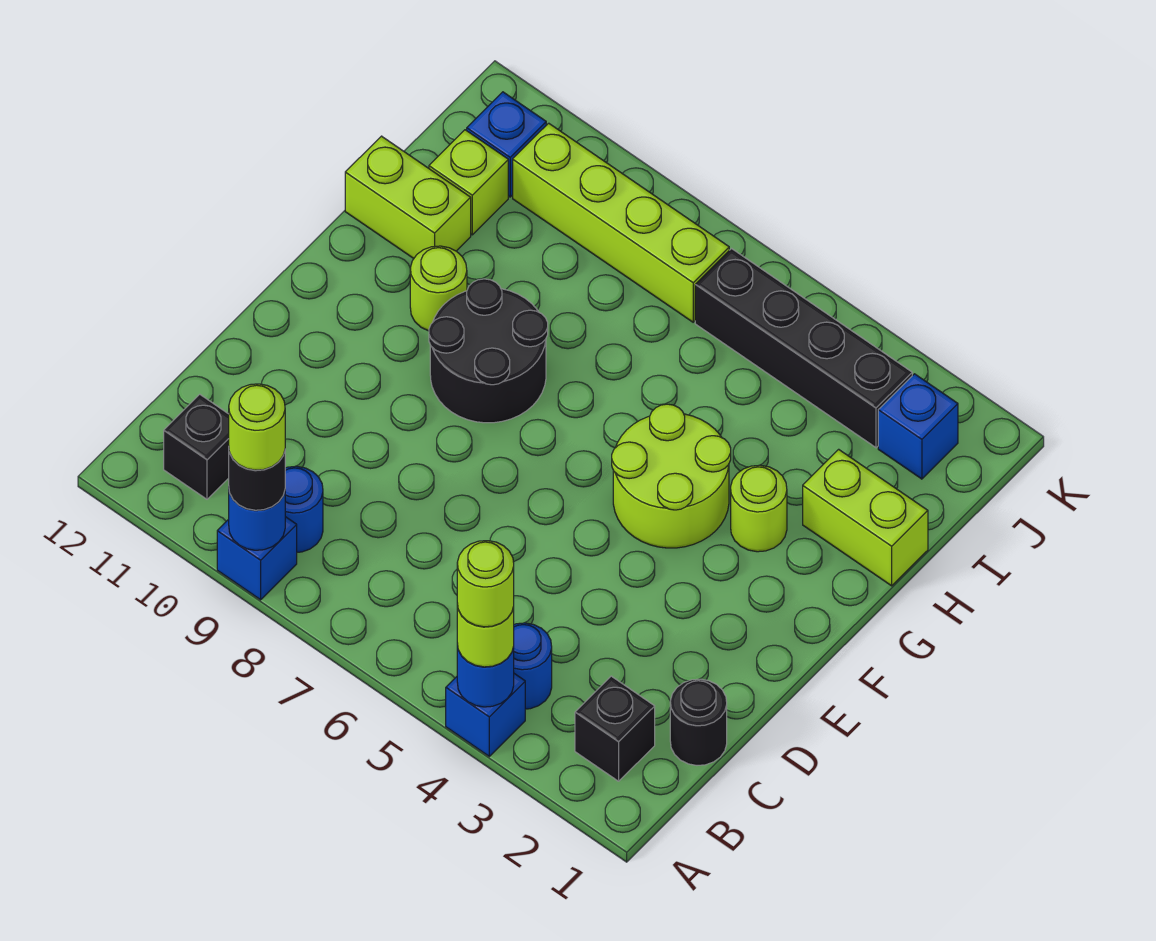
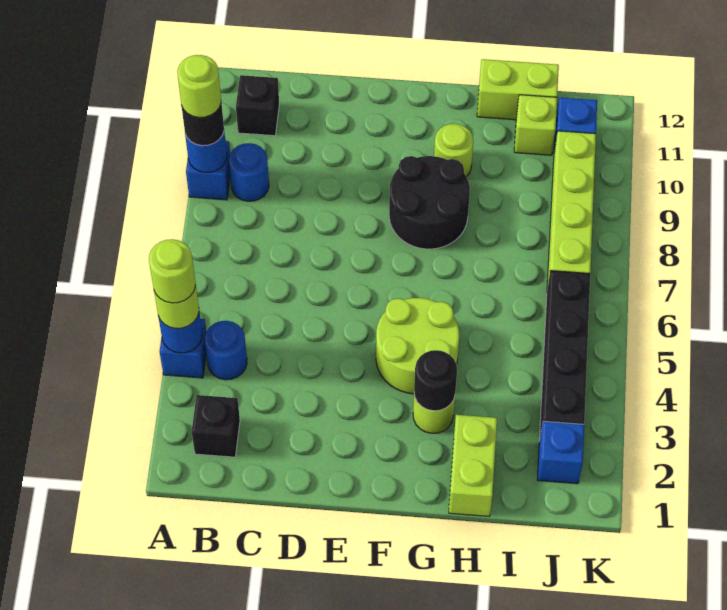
black round brick C1 level 1 -> black round brick G3 level 2
lime brick H11:H12 level 1 -> lime brick H12:I12 level 1

